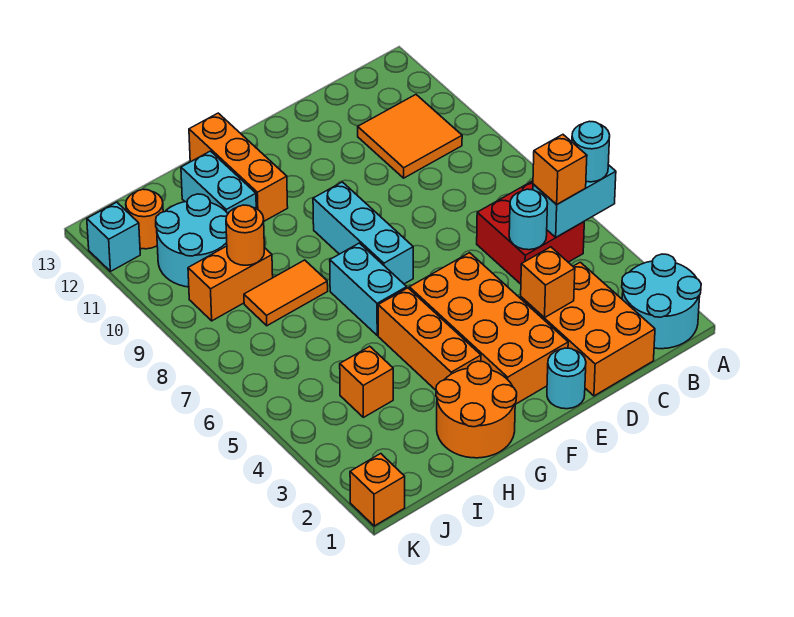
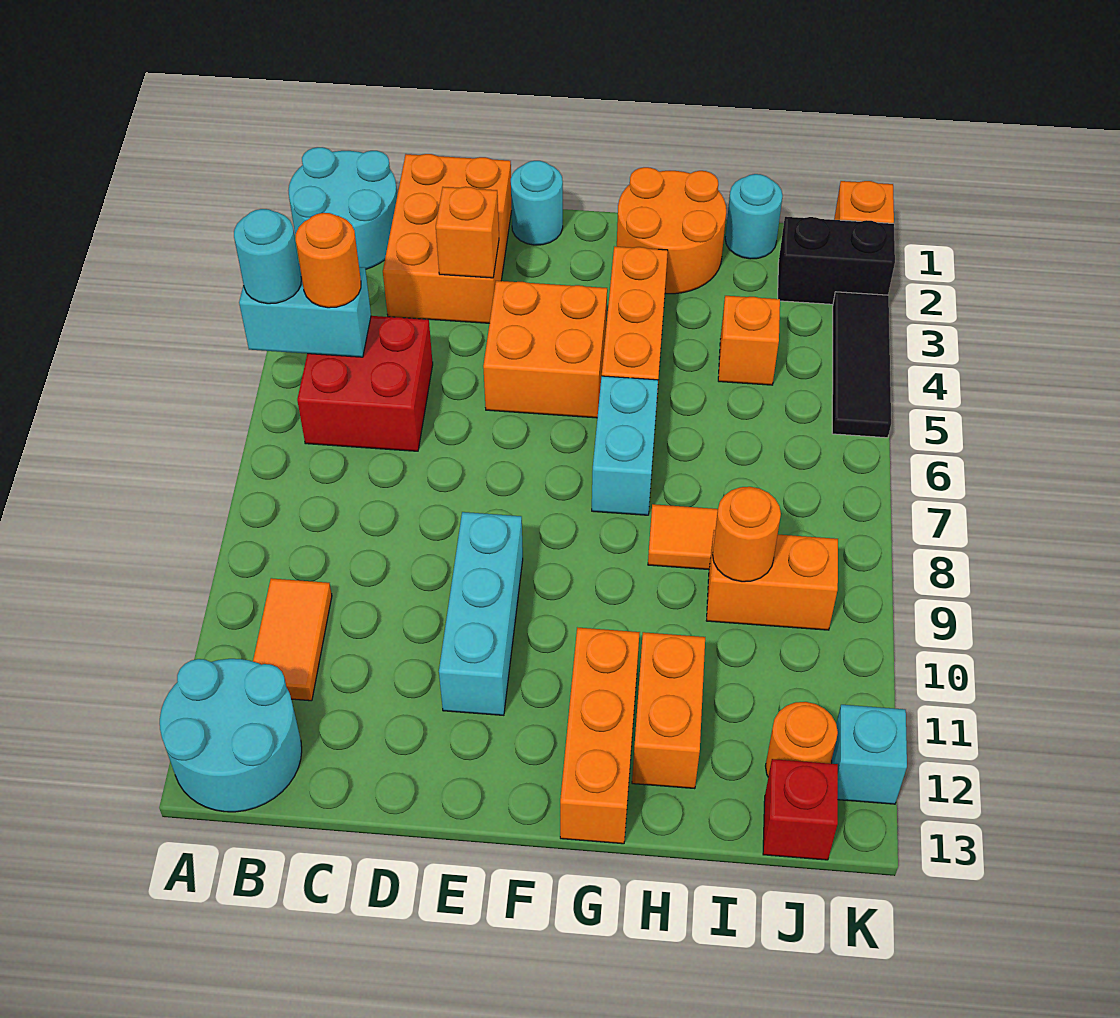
orange brick B5 level 3 -> orange round brick B5 level 3
orange tile B10:C11 level 1 -> orange tile B10:B11 level 1
cyan round brick C5 level 2 -> cyan round brick I1 level 1
orange brick E2:F5 level 1 -> orange brick E4:F5 level 1
cyan brick F7:F9 level 1 -> cyan brick E9:E11 level 1
cyan brick H11:H12 level 1 -> orange brick H11:H12 level 1
cyan round brick I10:J11 level 1 -> cyan round brick A12:B13 level 1
none -> black brick J2:K2 level 1
none -> red brick J13 level 1
none -> black tile K3:K5 level 1

